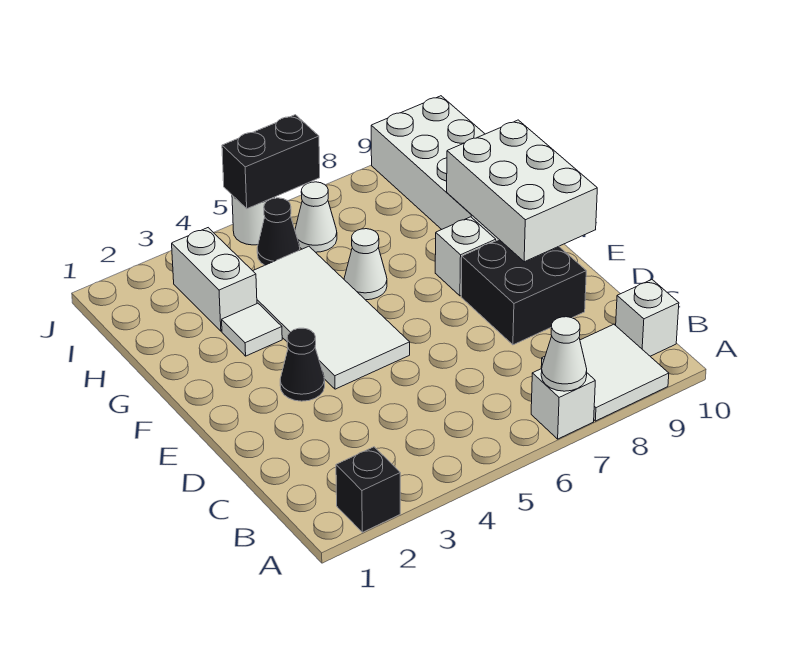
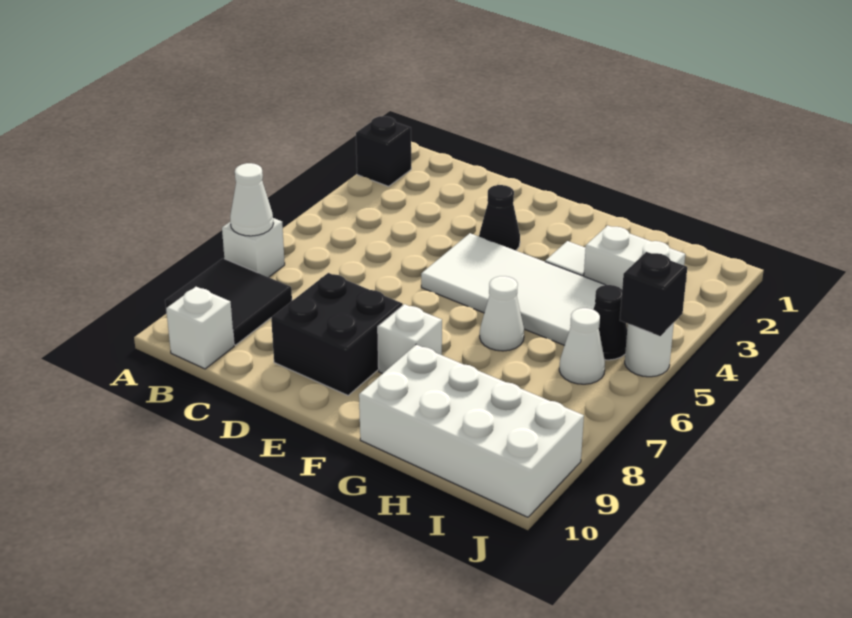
white tile A8:B9 level 1 -> black tile A8:B9 level 1
white brick E9:G10 level 2 -> none
black brick J5:J6 level 2 -> black brick J5 level 2

